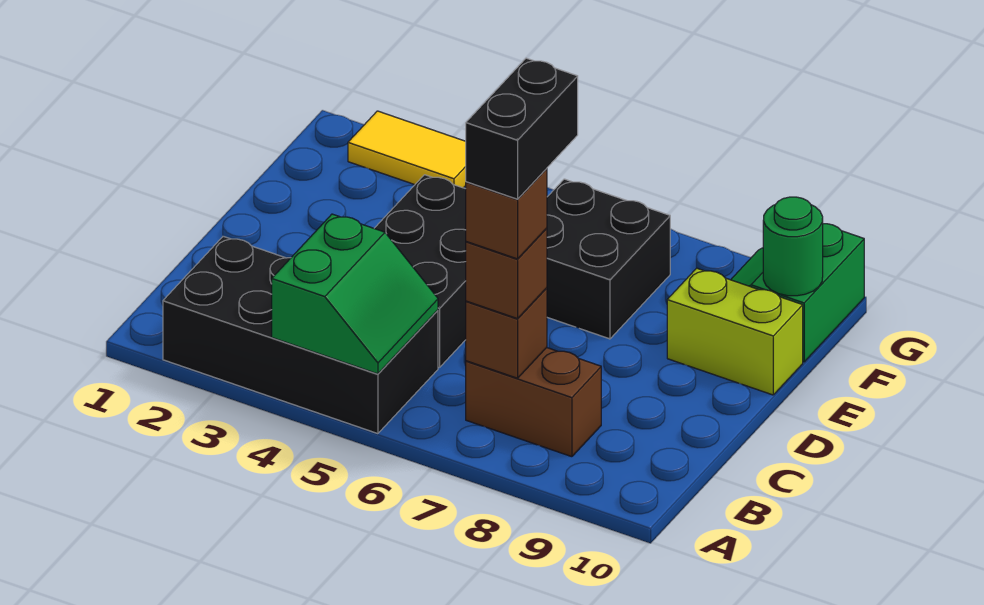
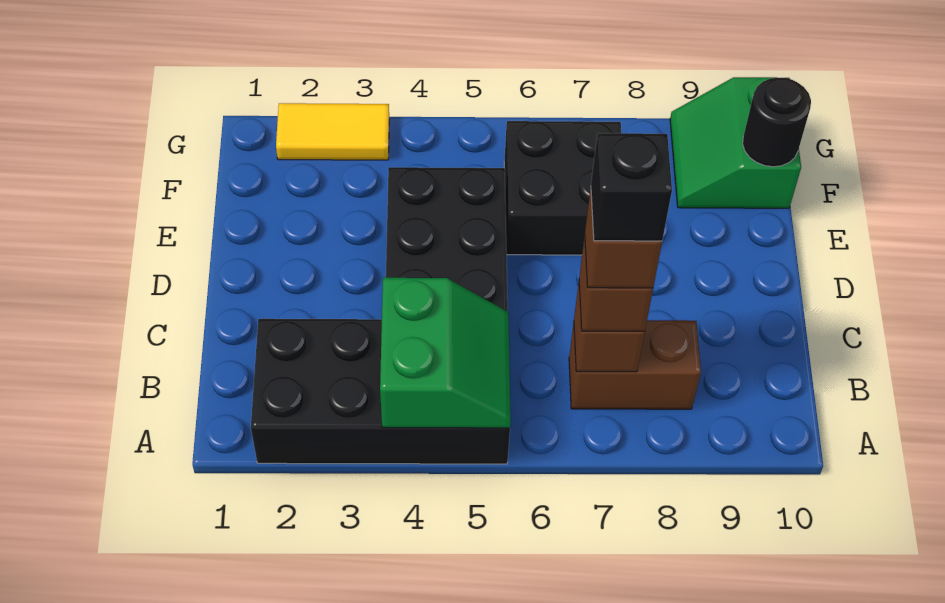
black brick B7:C7 level 5 -> black brick B7 level 5
lime brick E9:E10 level 1 -> none
green round brick F10 level 2 -> black round brick F10 level 2

